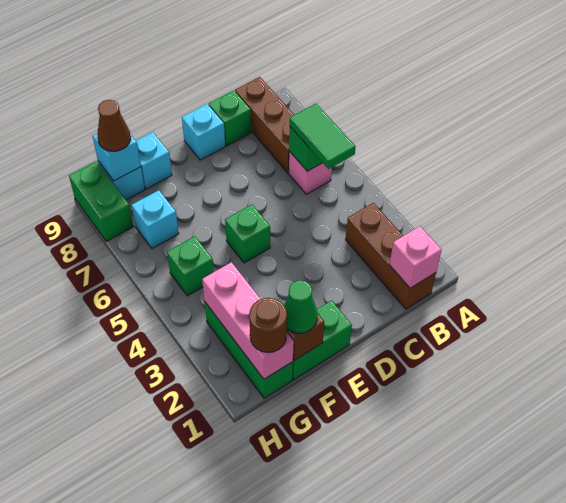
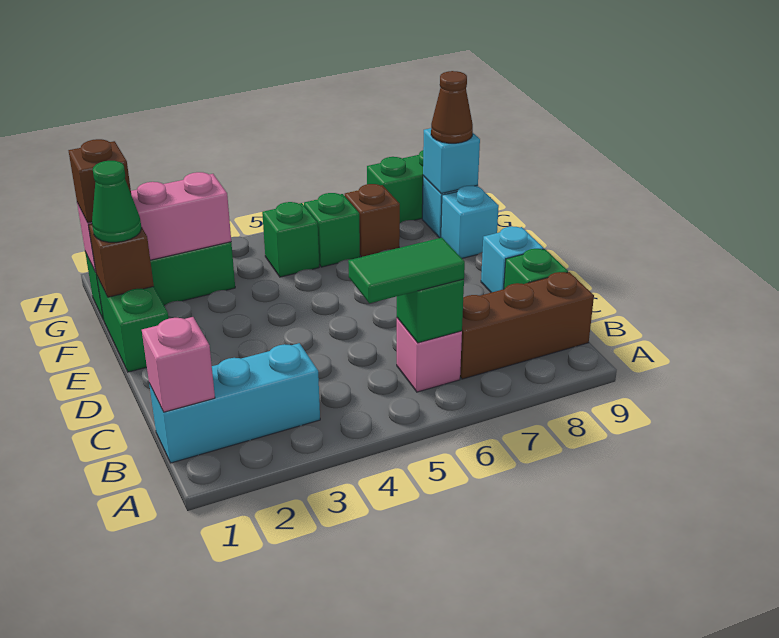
brown brick B1:B3 level 1 -> cyan brick B1:B3 level 1
green brick E5 level 1 -> green brick G6 level 1
brown round brick G1 level 3 -> brown brick G1 level 3
cyan brick G7 level 1 -> brown brick G7 level 1

